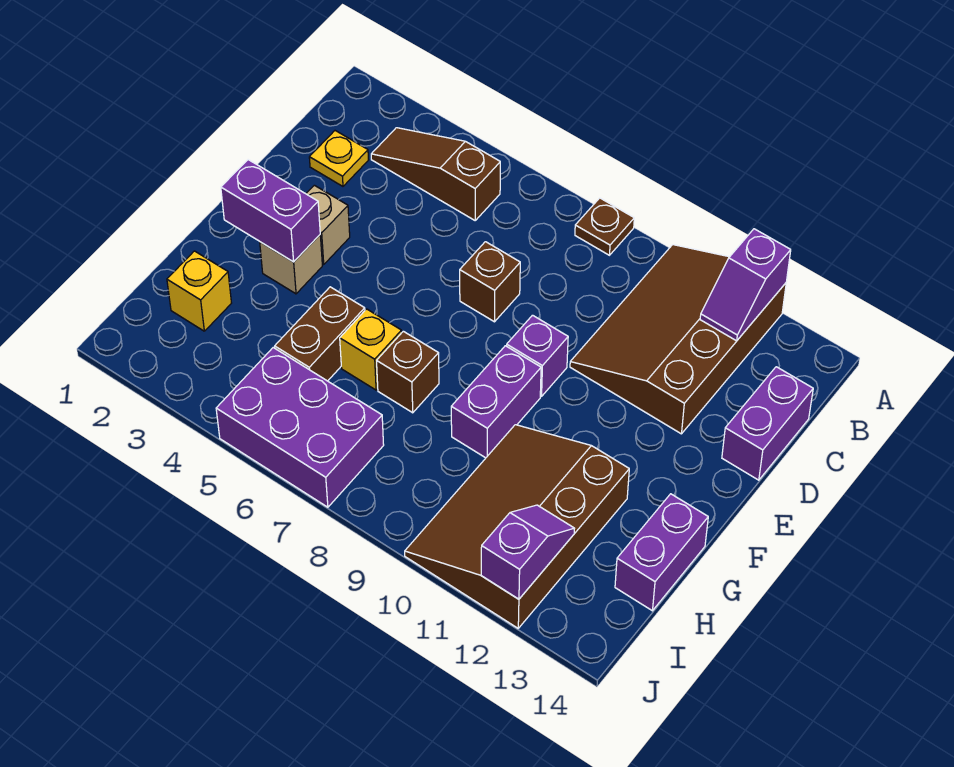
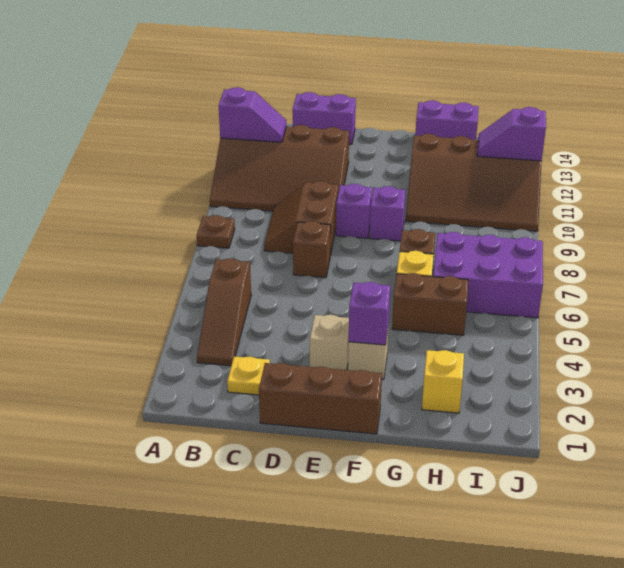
none -> brown slope C8:D9 level 1 top D
none -> brown brick D1:F1 level 1
purple brick F2:F3 level 2 -> purple brick F3 level 2
purple brick F9:G9 level 1 -> purple brick F9 level 1
purple brick I5:J7 level 1 -> purple brick H6:J7 level 1

